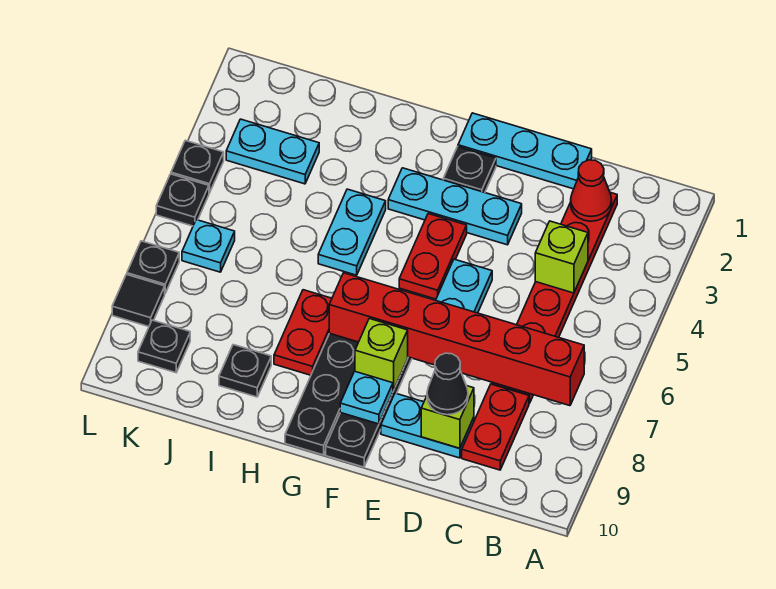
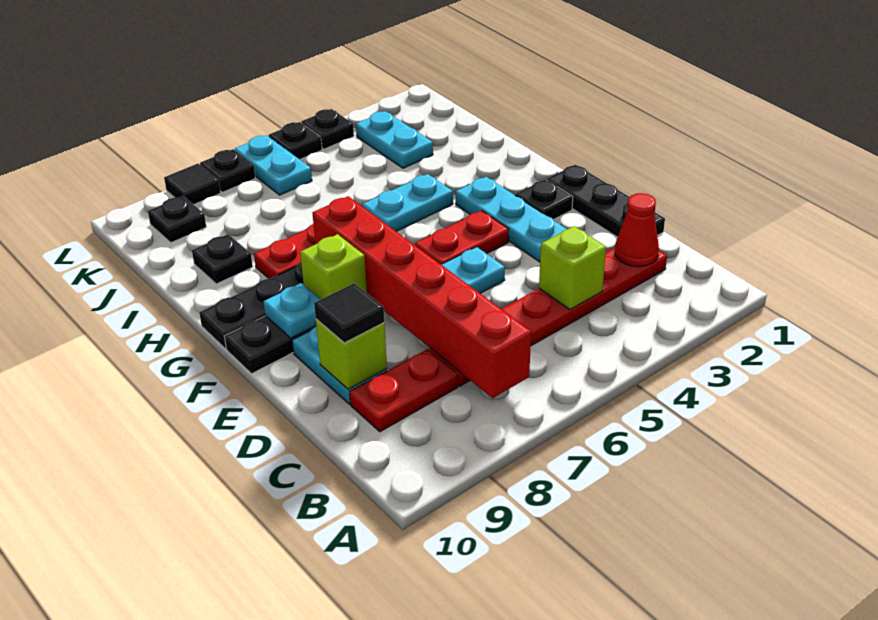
cyan plate D1:F1 level 1 -> black plate D1:F1 level 1
black cone D9 level 3 -> black tile D9 level 3
cyan plate K6 level 1 -> cyan plate K6:L6 level 1

